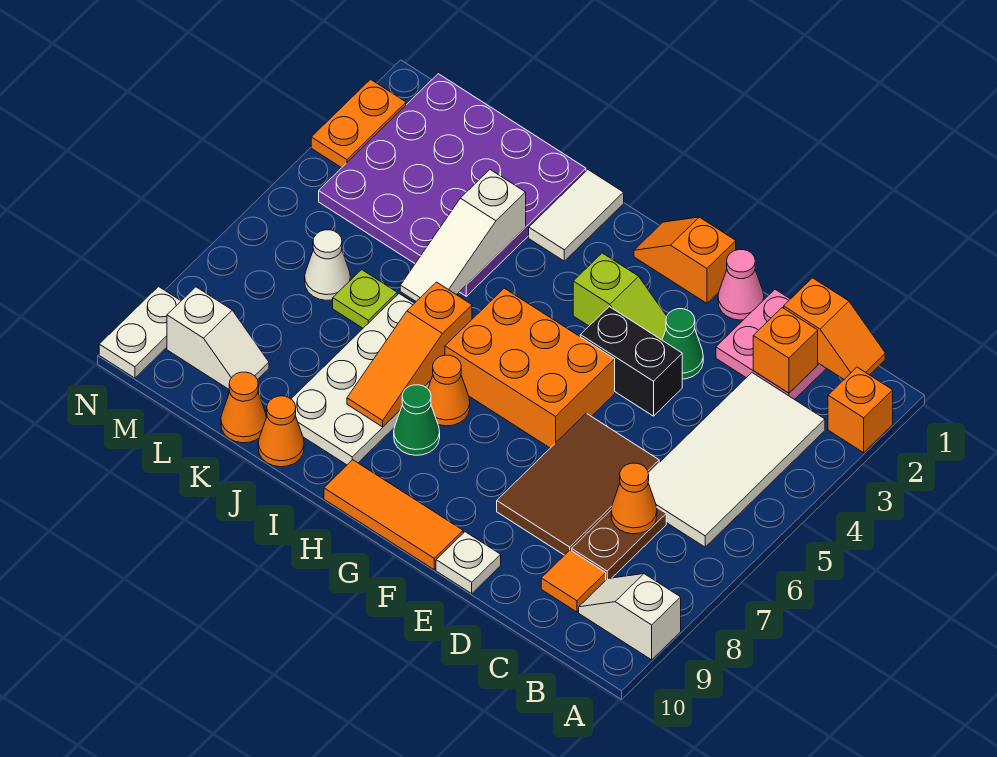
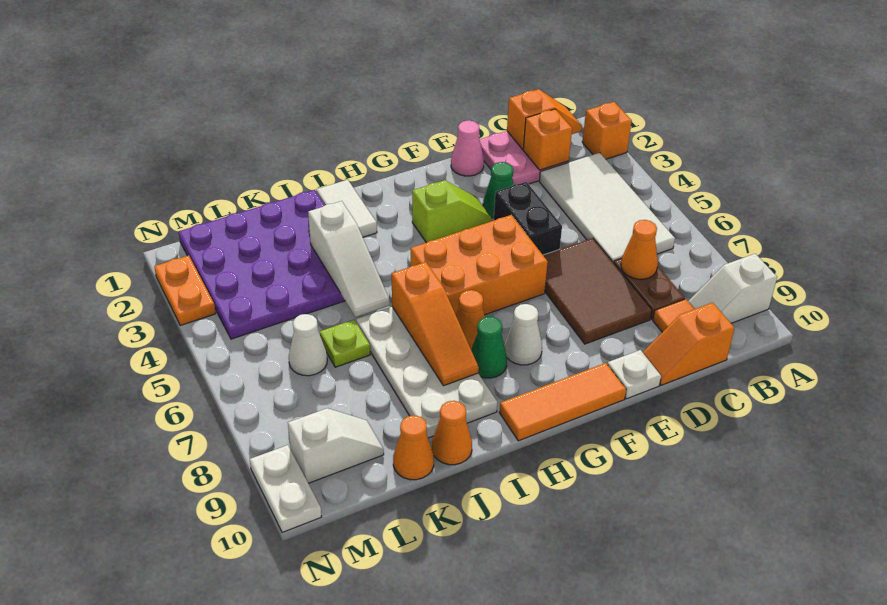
black brick E4:F4 level 1 -> black brick E4:E5 level 1
orange slope F1:G1 level 1 top F -> orange slope C10:D10 level 1 top C
none -> white cone G8 level 1

